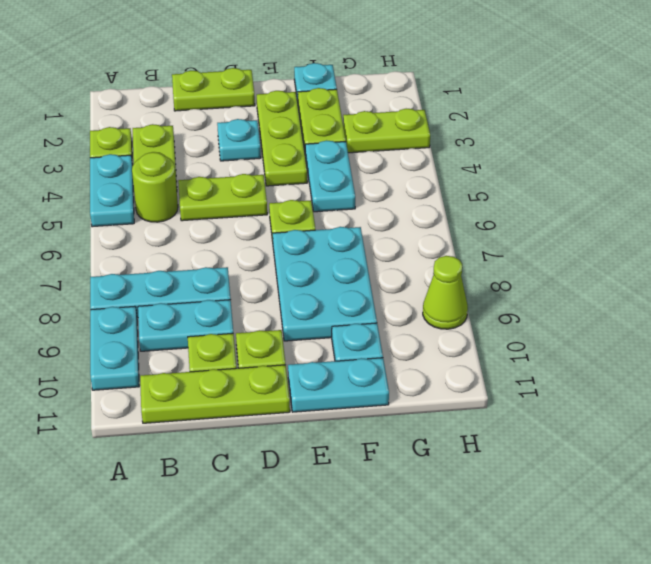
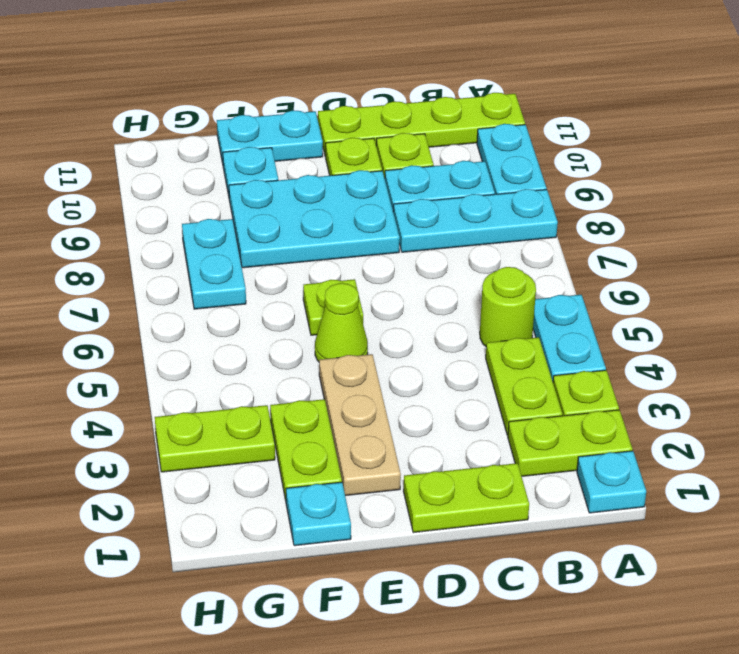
lime plate B11:D11 level 1 -> lime plate A11:D11 level 1
lime plate C5:D5 level 1 -> lime plate A2:B2 level 1
cyan plate D3 level 1 -> cyan plate A1 level 1
lime plate E2:E4 level 1 -> tan plate E2:E4 level 1
cyan plate E7:F9 level 1 -> cyan plate D8:F9 level 1
cyan plate F4:F5 level 1 -> cyan plate G7:G8 level 1
lime cone H9 level 1 -> lime cone E5 level 1

